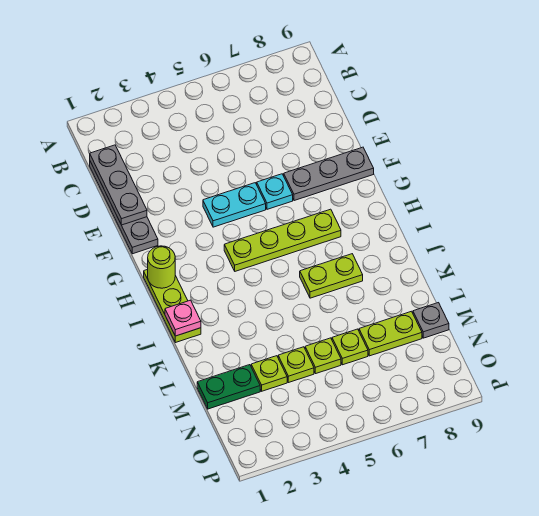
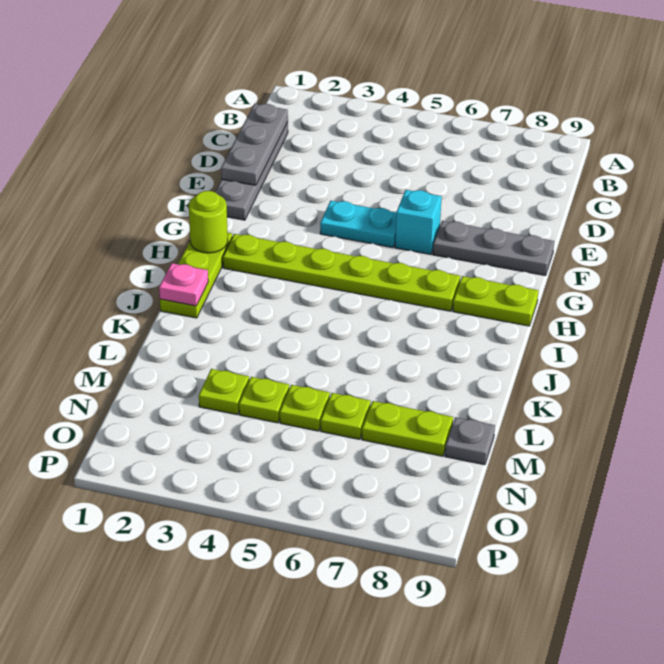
cyan plate F6 level 1 -> cyan brick F6 level 1
lime plate H4:H7 level 1 -> lime plate H2:H7 level 1
lime plate J6:J7 level 1 -> lime plate H8:H9 level 1
green plate M1:M2 level 1 -> none

